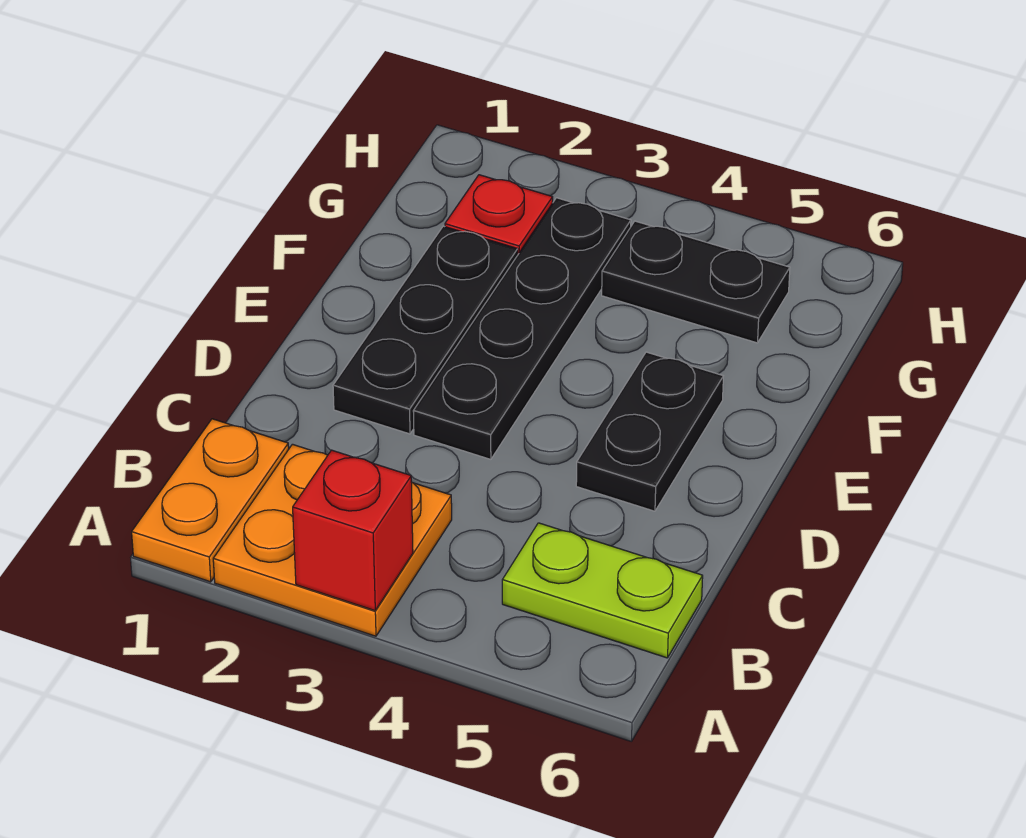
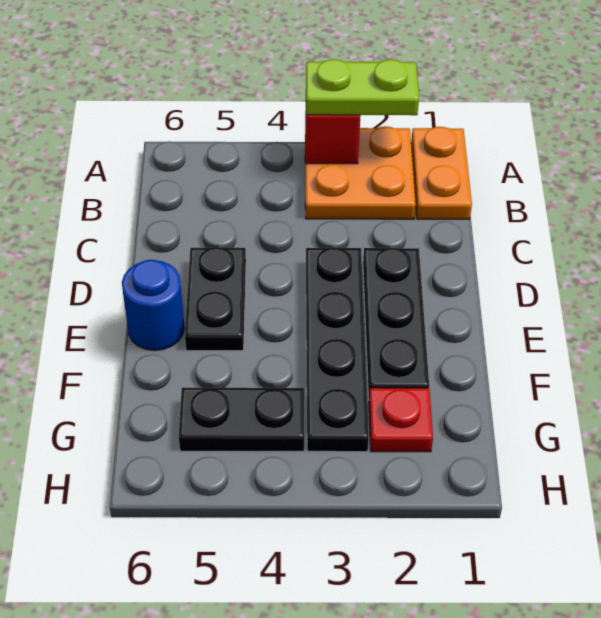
lime plate B5:B6 level 1 -> lime plate A2:A3 level 3
none -> blue round brick E6 level 1

